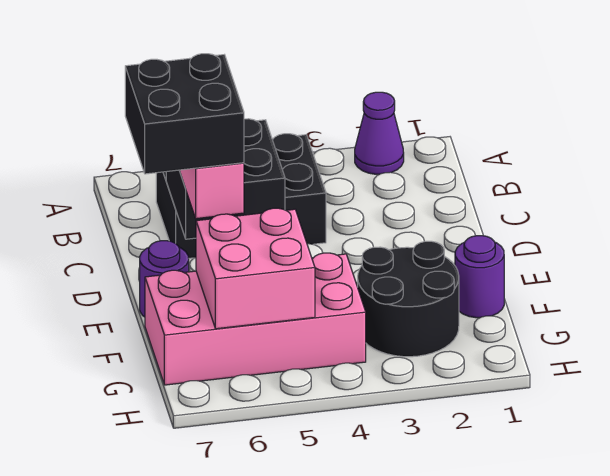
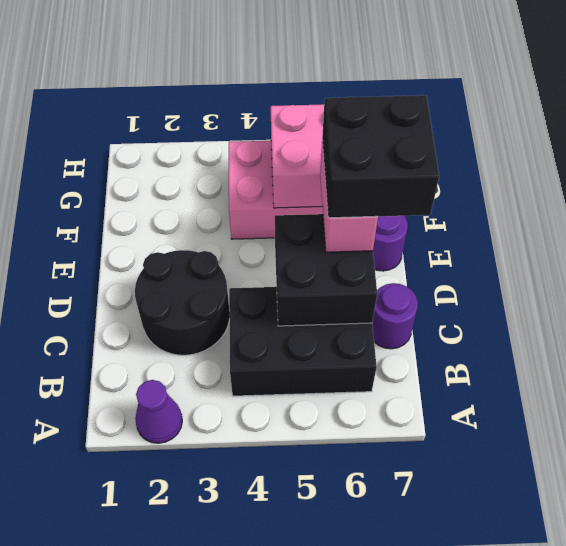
purple round brick F1 level 1 -> purple round brick C7 level 1
black round brick F2:G3 level 1 -> black round brick C2:D3 level 1

